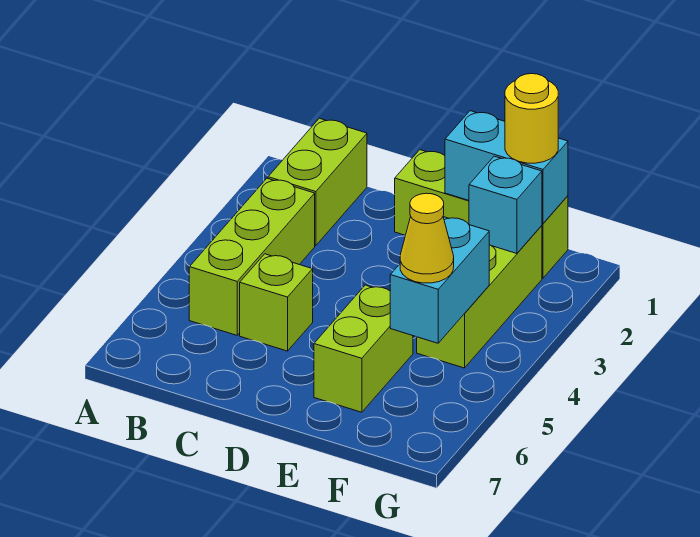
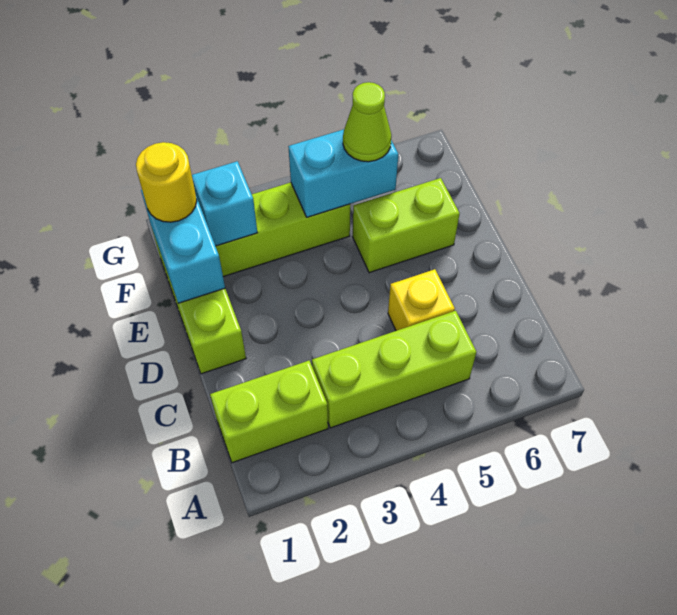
lime brick C5 level 1 -> yellow brick C5 level 1
yellow cone F5 level 3 -> lime cone F5 level 3

